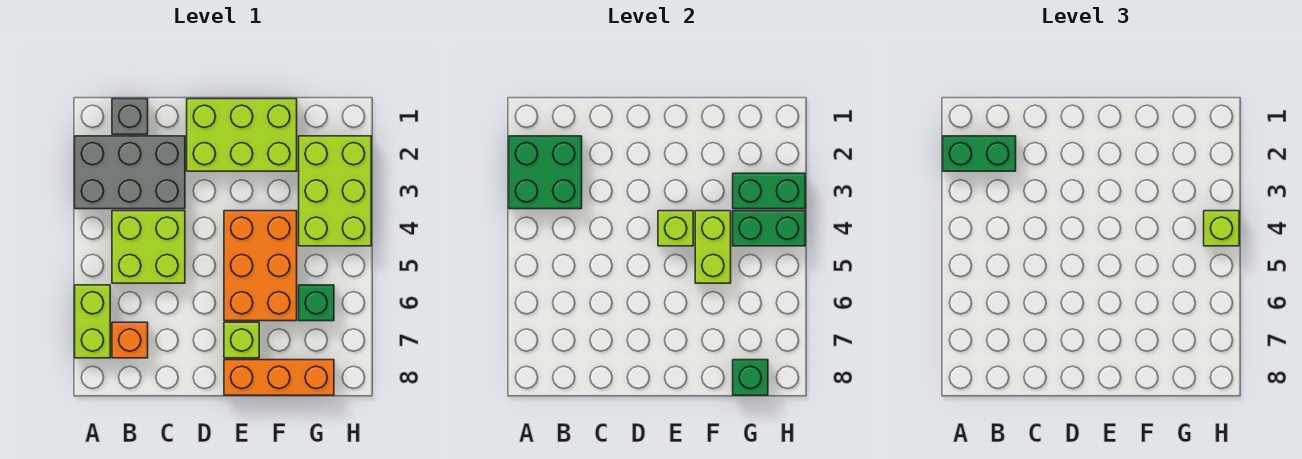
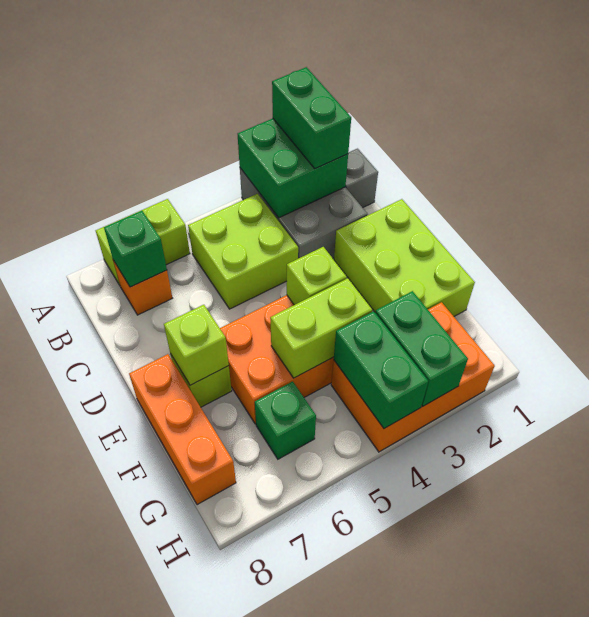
lime brick G2:H4 level 1 -> orange brick G2:H4 level 1
green brick G8 level 2 -> green brick B7 level 2
lime brick H4 level 3 -> lime brick E7 level 2

